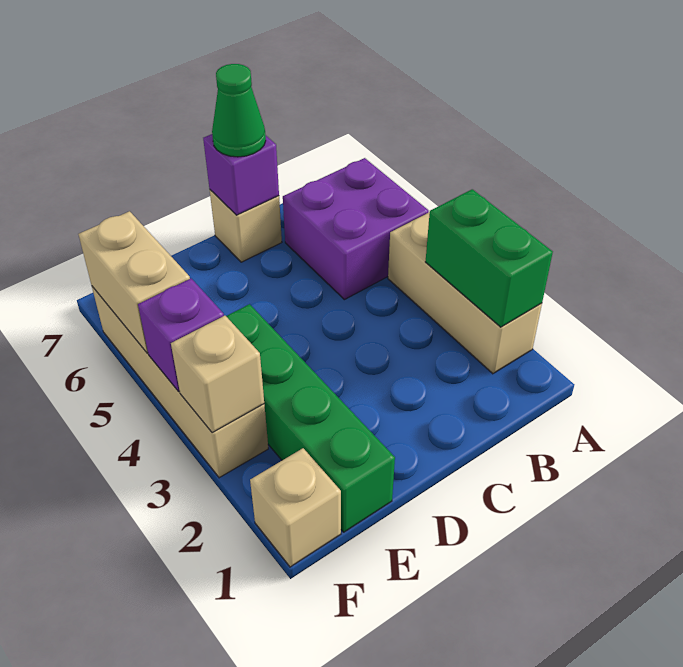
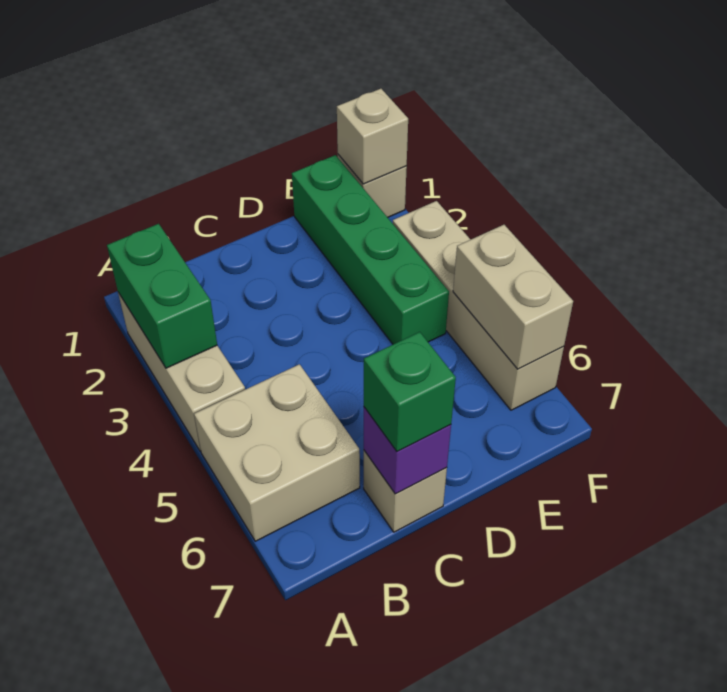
purple brick A5:B6 level 1 -> tan brick A5:B6 level 1
green cone C7 level 3 -> green brick C7 level 3
tan brick F3 level 2 -> tan brick F1 level 2
purple brick F4 level 2 -> none

